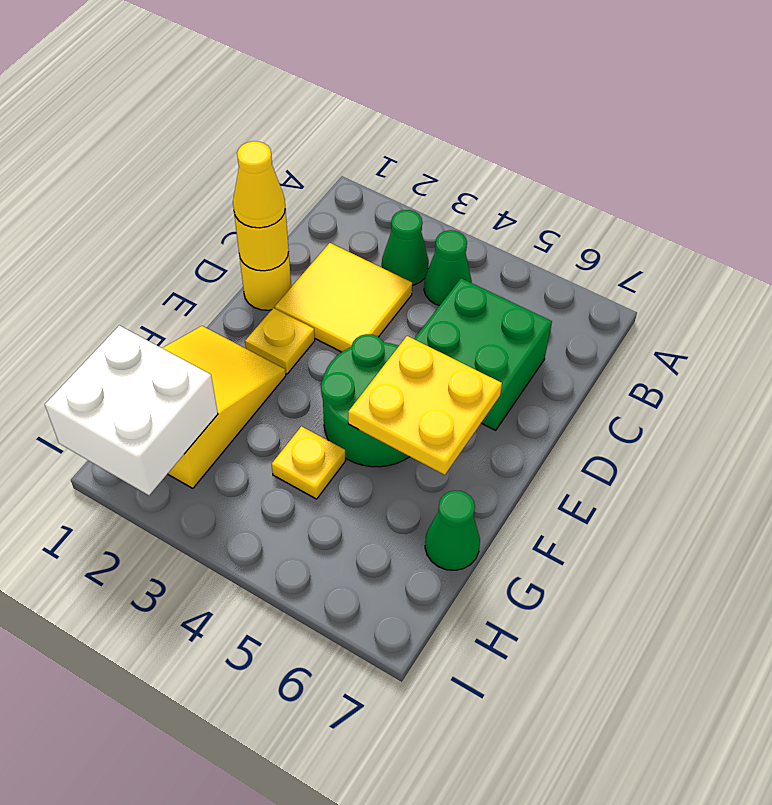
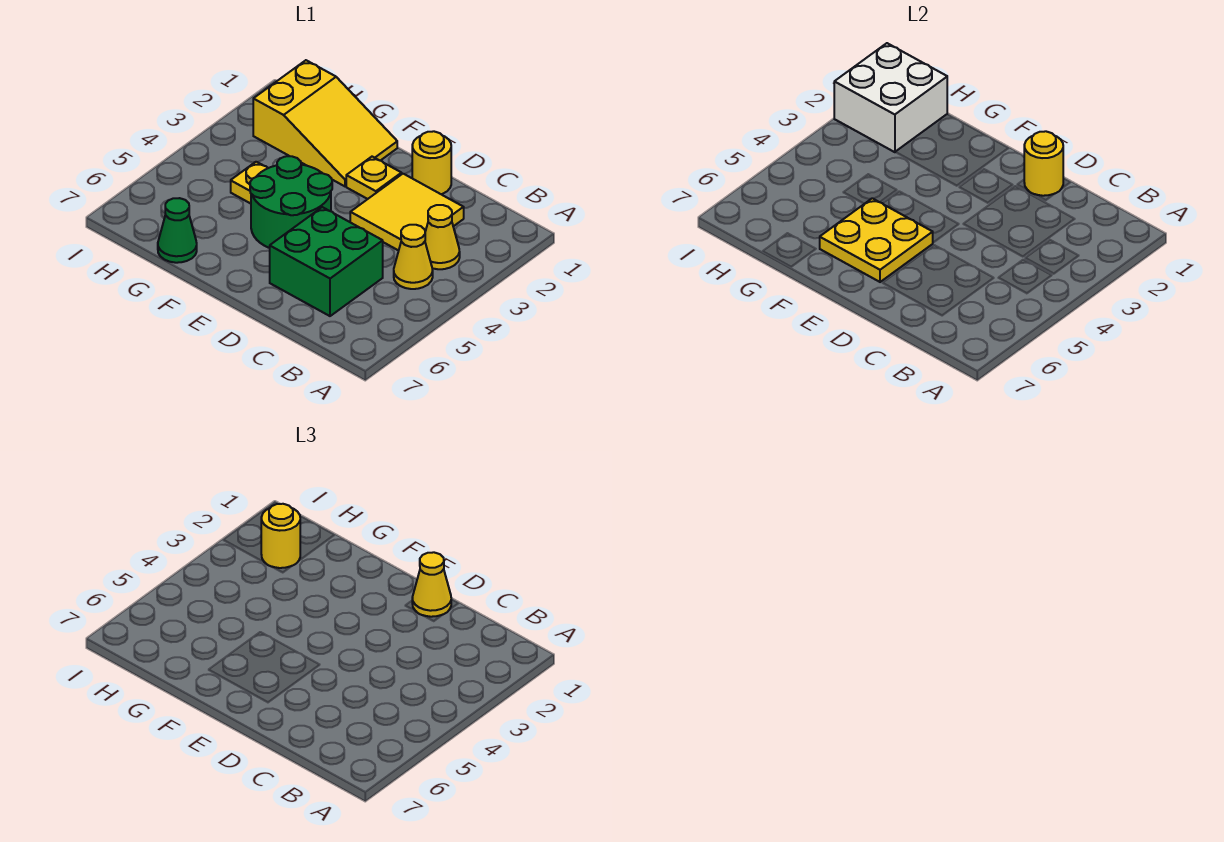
green cone B3 level 1 -> yellow cone B3 level 1
green cone B4 level 1 -> yellow cone B4 level 1
none -> yellow round brick H2 level 3

